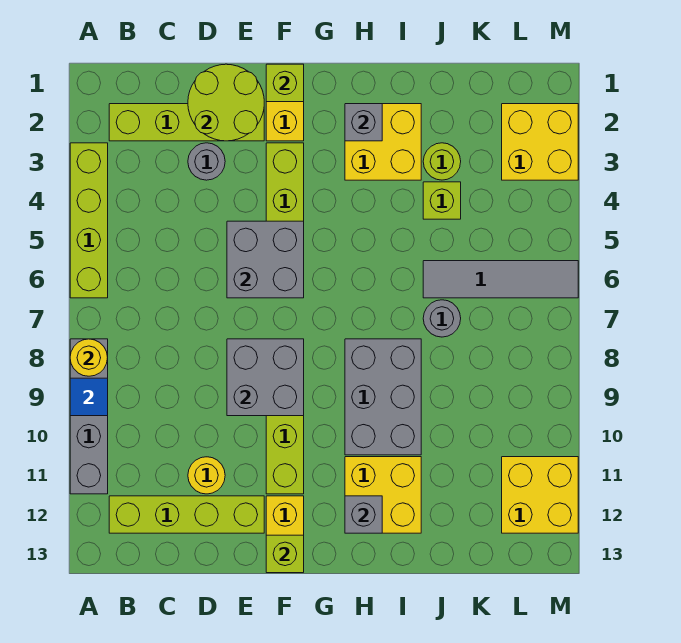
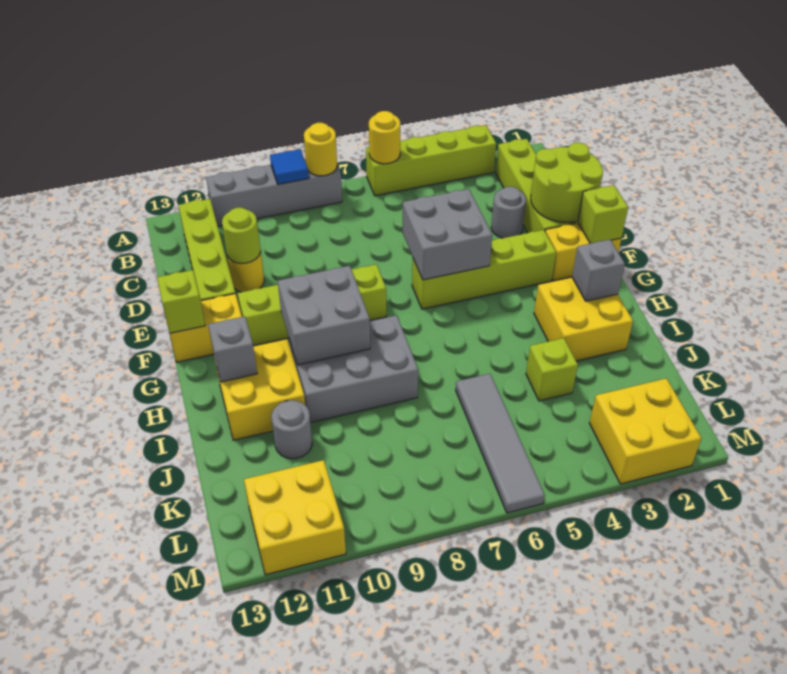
none -> yellow round brick A6 level 2
grey brick E8:F9 level 2 -> grey brick G9:H10 level 2
lime round brick J3 level 1 -> lime round brick D11 level 2
grey round brick J7 level 1 -> grey round brick J11 level 1

